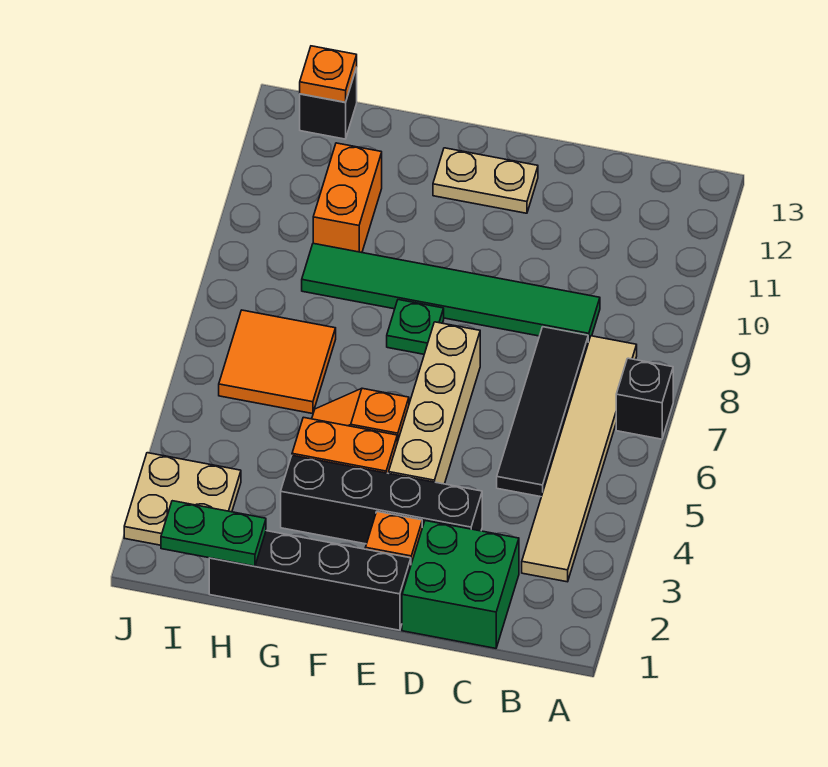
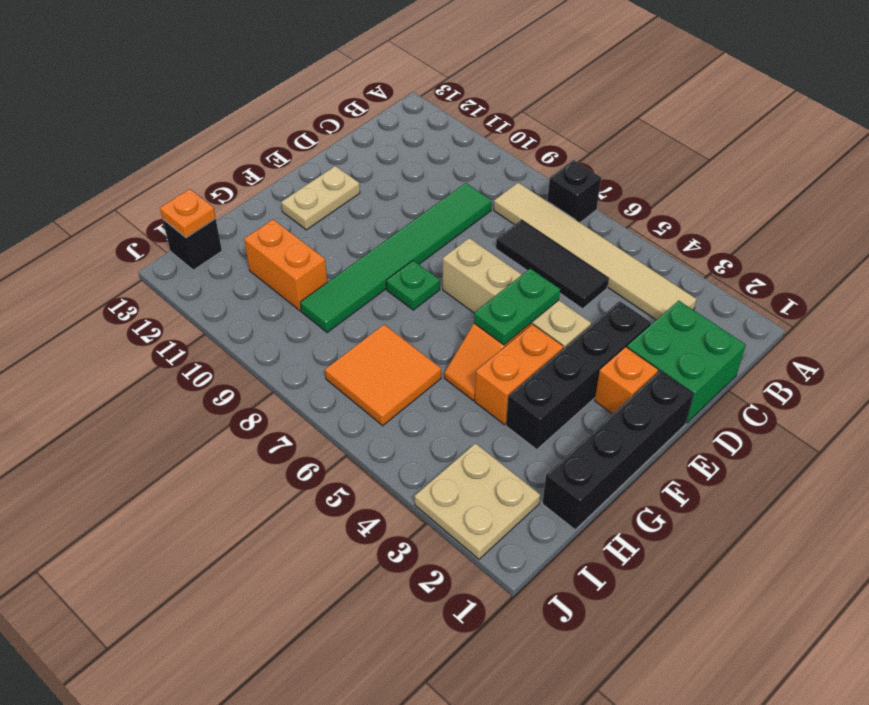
black tile C5:C8 level 1 -> black tile C5:C7 level 1
green plate H1:I1 level 2 -> green plate E5:F5 level 2

